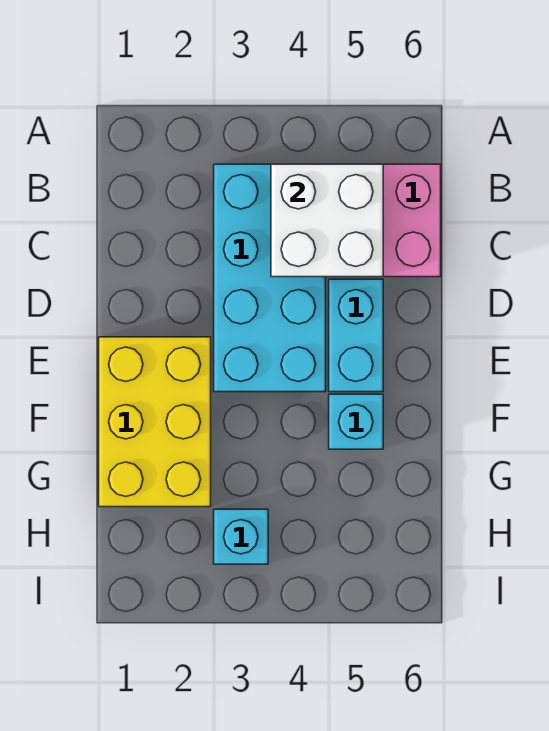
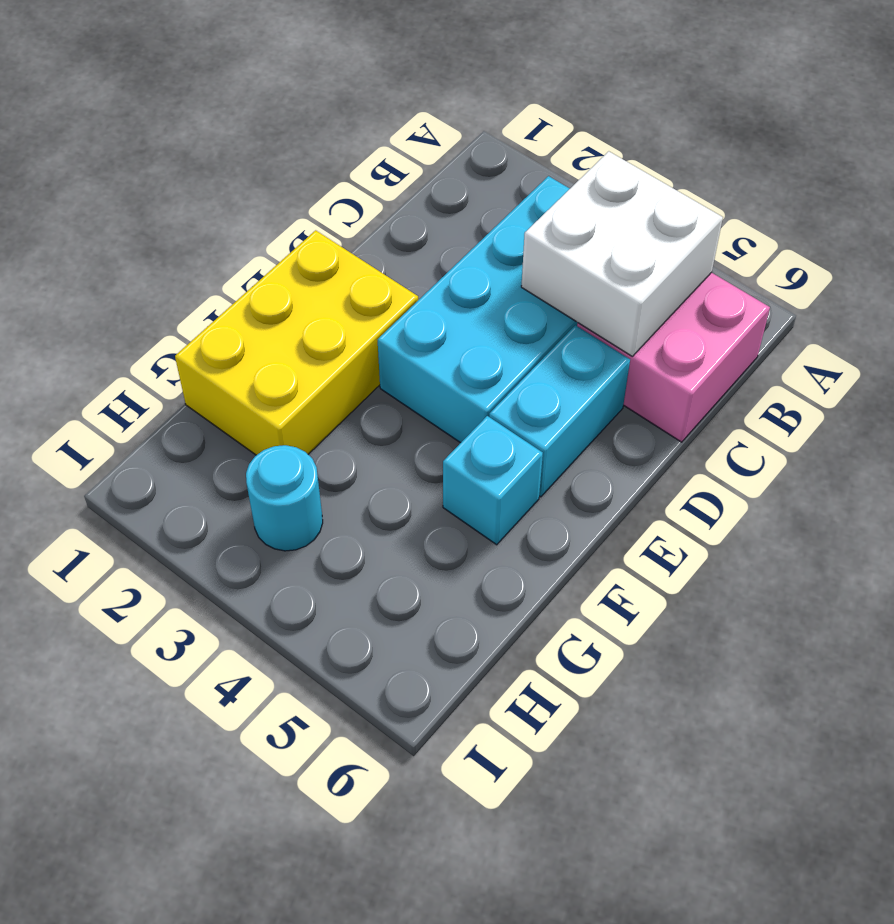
cyan brick H3 level 1 -> cyan round brick H3 level 1

